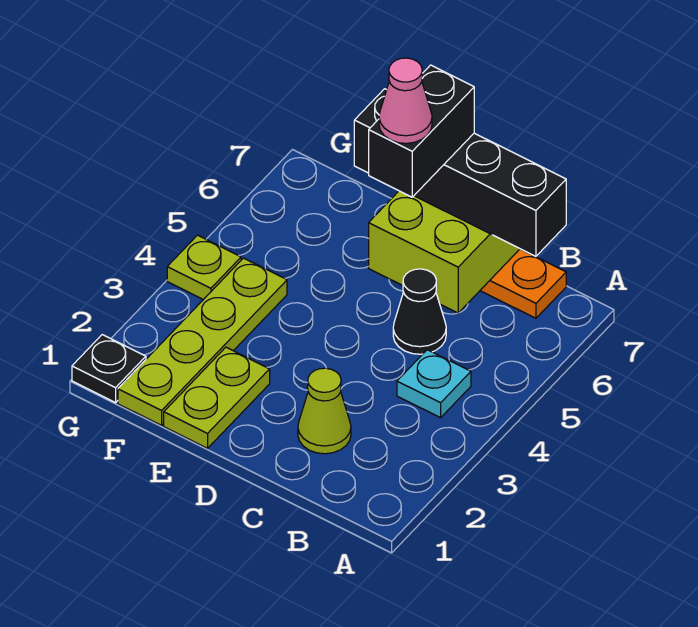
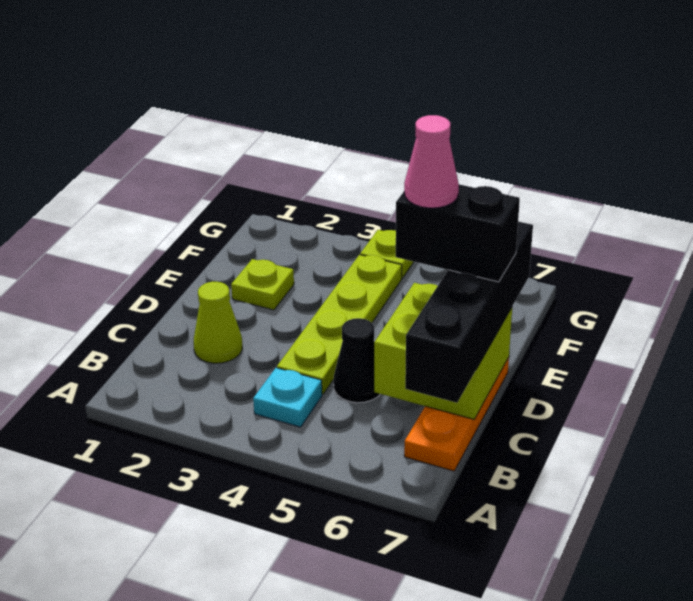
lime plate E1:E2 level 1 -> lime plate E2 level 1
lime plate F1:F4 level 1 -> lime plate C4:F4 level 1
black plate G1 level 1 -> none

